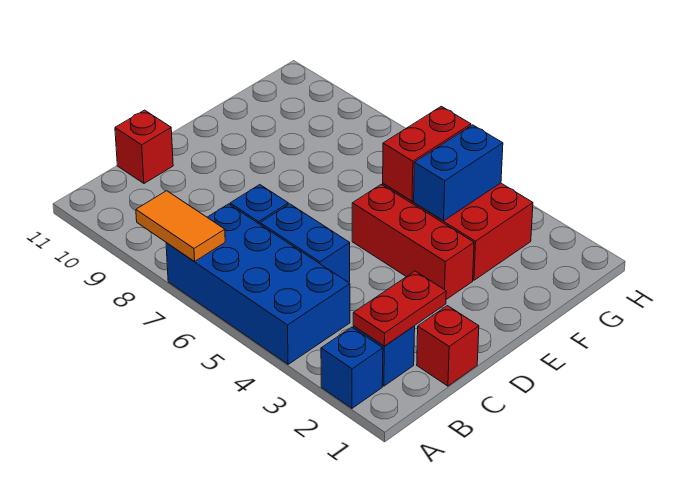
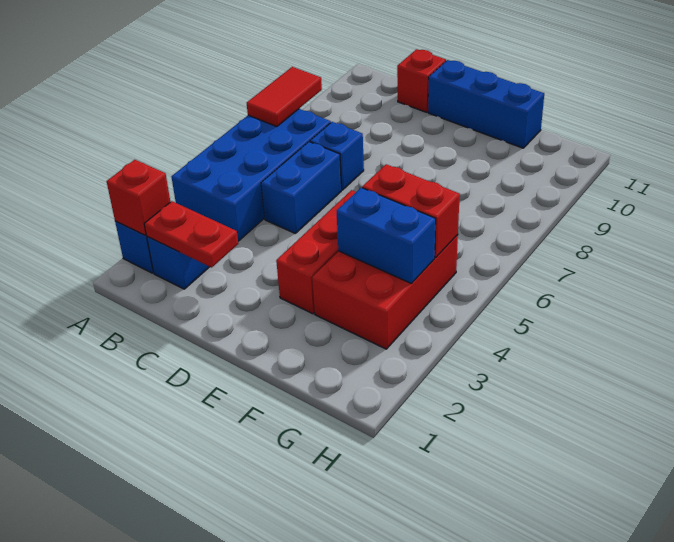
orange tile A7:A8 level 2 -> red tile A7:A8 level 2
red brick C1 level 1 -> red brick A2 level 2
none -> blue brick D11:F11 level 1

